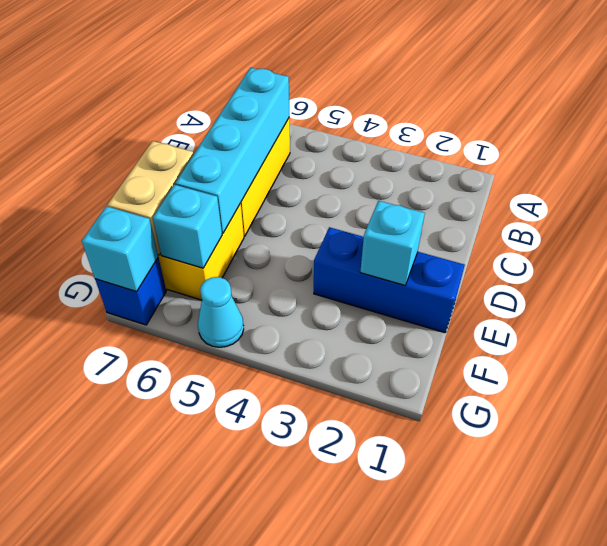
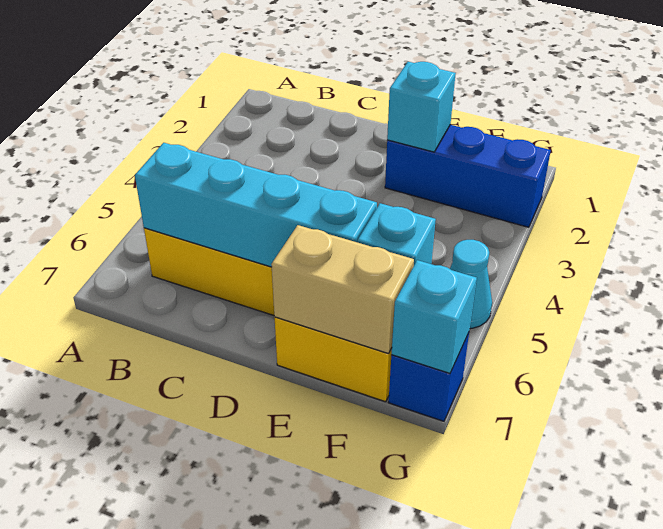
blue brick E1:E3 level 1 -> blue brick E2:G2 level 1

